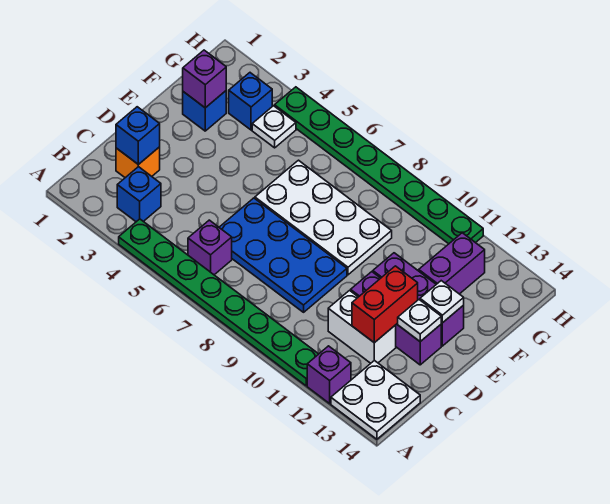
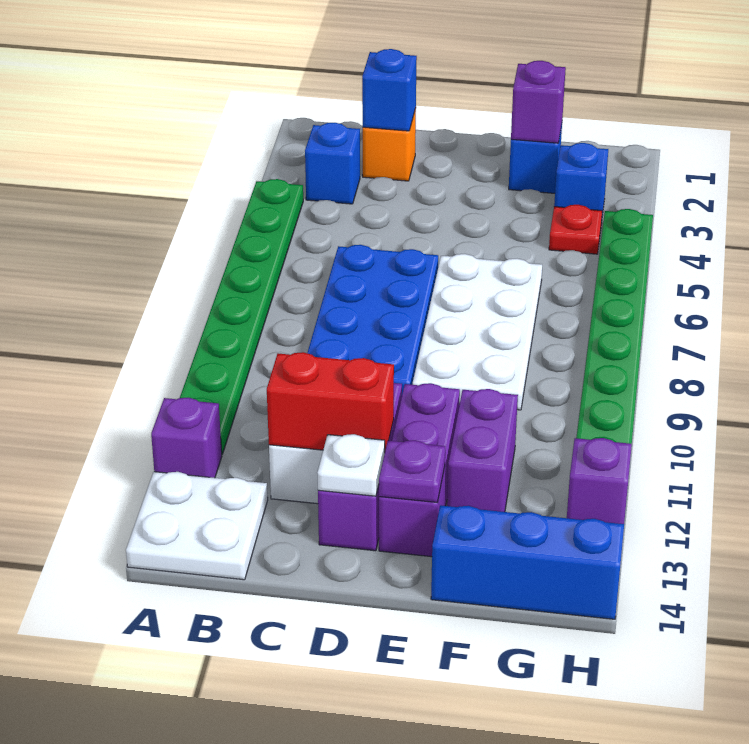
purple brick B6 level 1 -> purple brick H12 level 1
white plate E13 level 2 -> purple plate E13 level 2
purple brick F12:G12 level 1 -> purple brick F11:F12 level 1
none -> blue brick F14:H14 level 1
white plate G4 level 1 -> red plate G4 level 1

